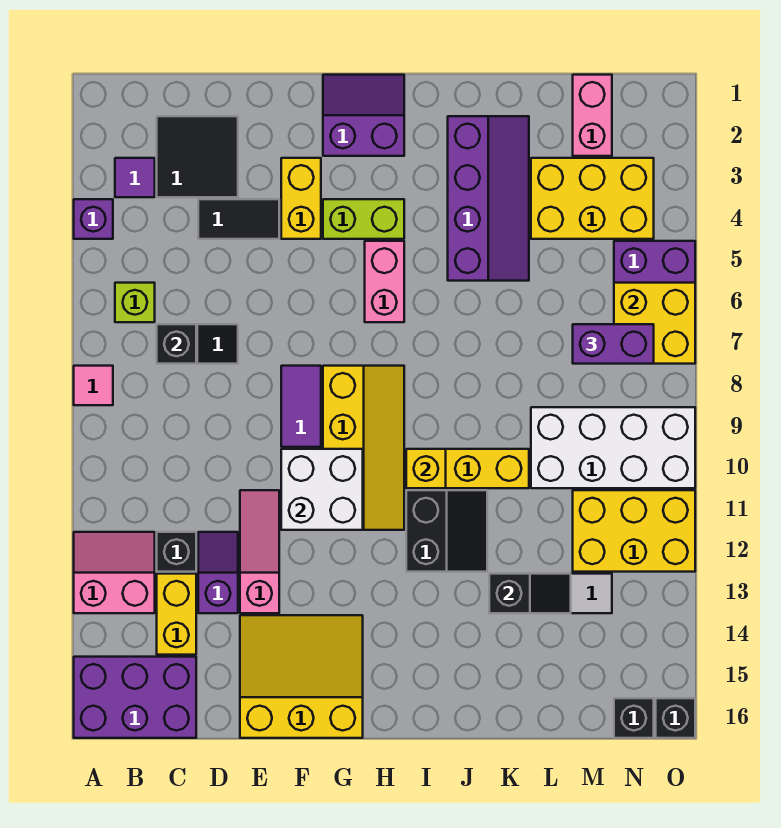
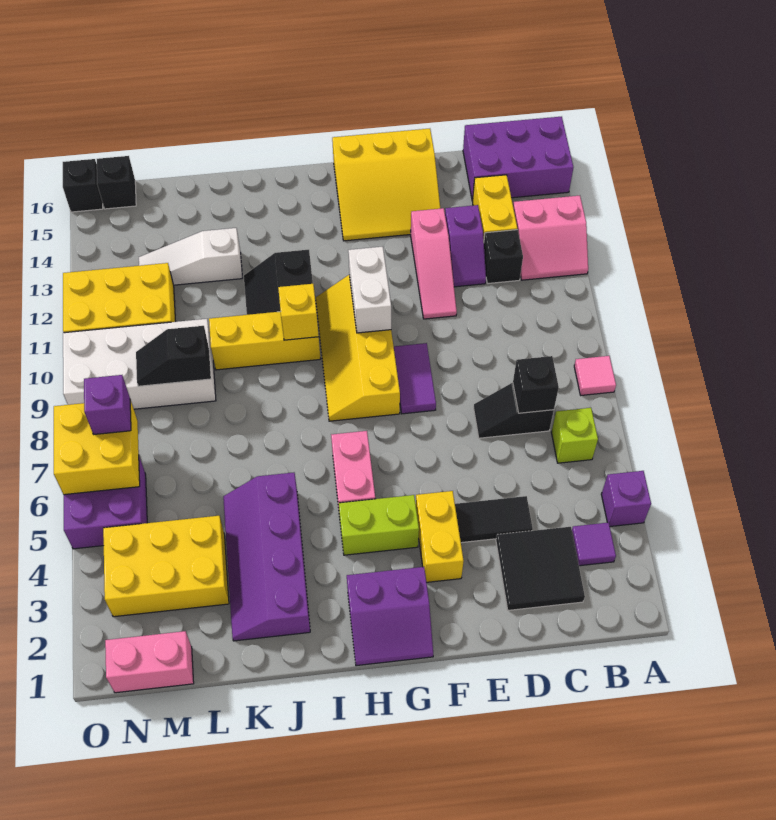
white brick F10:G11 level 2 -> white brick G10:G11 level 2
black slope K13:L13 level 2 top K -> black slope L9:M9 level 2 top L
pink brick M1:M2 level 1 -> pink brick M1:N1 level 1
purple brick M7:N7 level 3 -> purple brick N7 level 3

